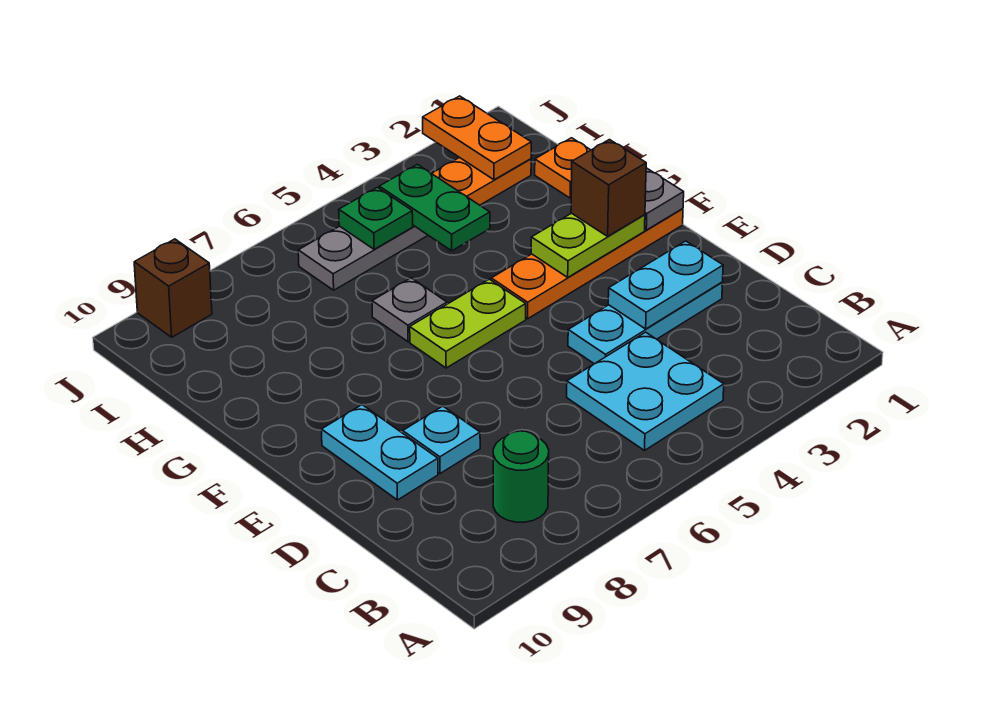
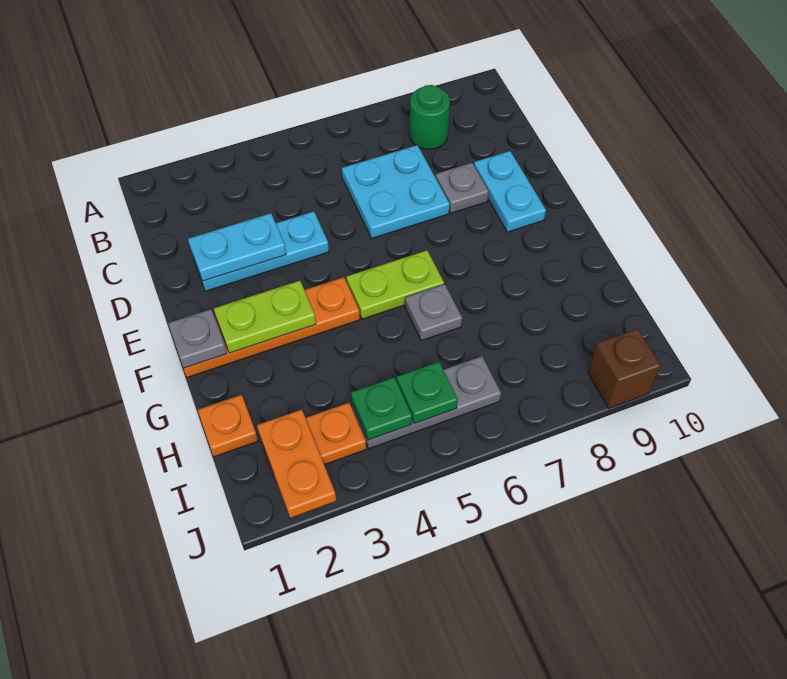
cyan plate B4:C5 level 1 -> cyan plate C6:D7 level 1
cyan plate D8 level 1 -> grey plate D8 level 1
brown brick F2 level 3 -> none
green plate H4:I4 level 2 -> green plate I4 level 2

